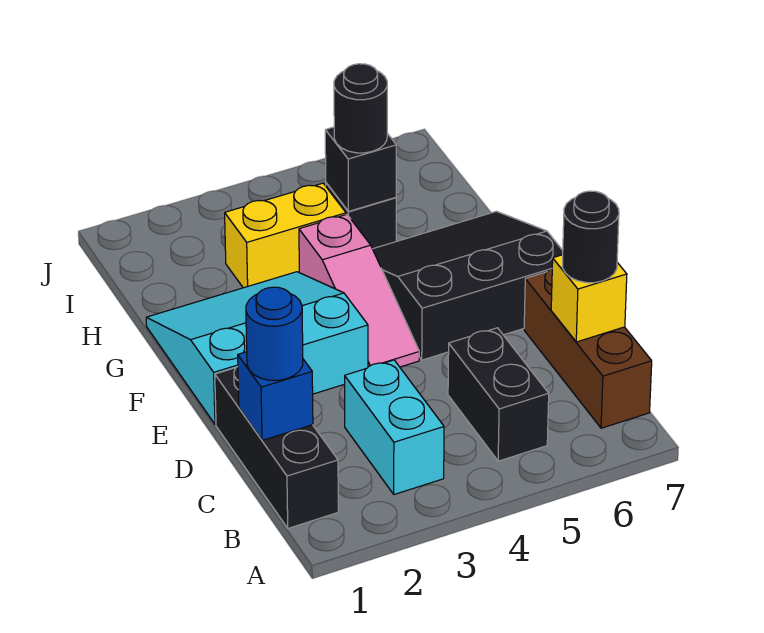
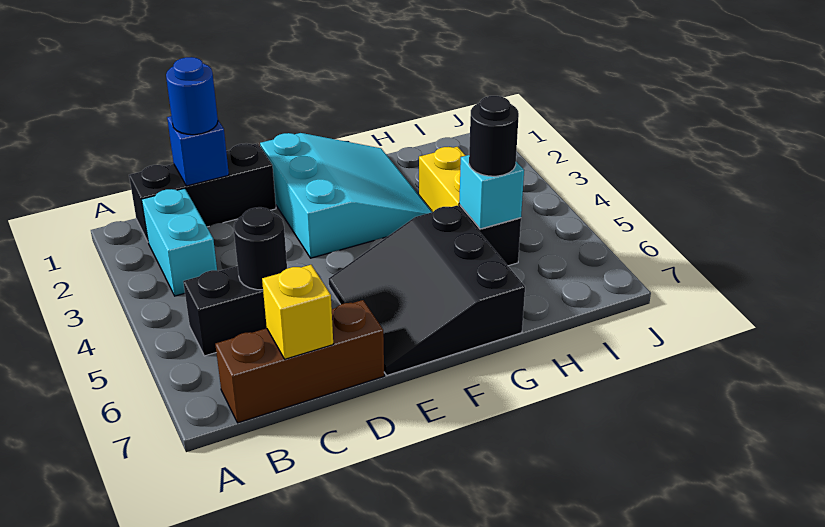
cyan brick B3:C3 level 1 -> cyan brick B2:B3 level 1
black round brick C7 level 3 -> black round brick C5 level 2
pink slope E4:G4 level 1 top G -> none
black slope E5:G7 level 1 top E -> black slope E5:G7 level 1 top G
black brick H5 level 2 -> cyan brick H5 level 2

